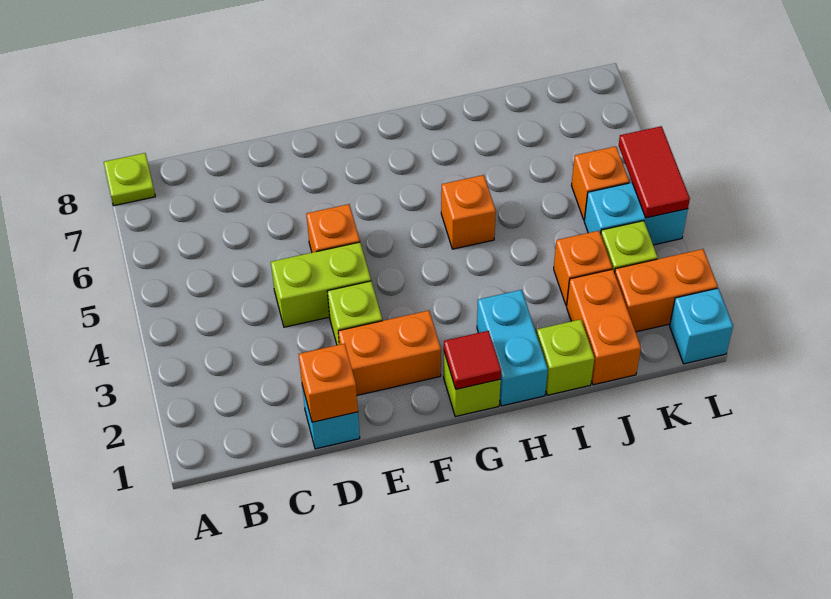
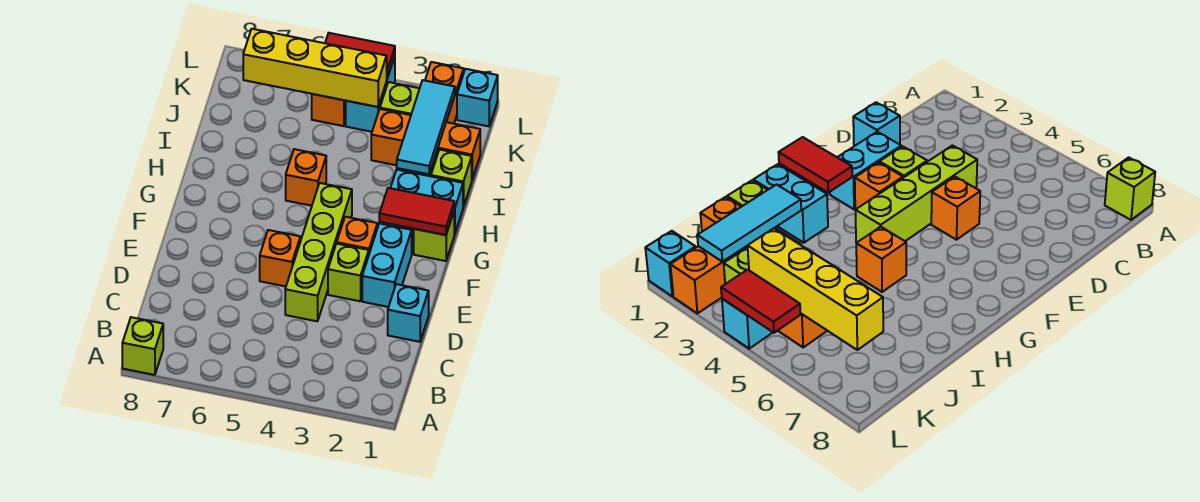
lime plate A8 level 1 -> lime brick A8 level 1
orange brick D1 level 2 -> orange brick F3 level 1
lime brick D4:E4 level 1 -> lime brick D4:G4 level 1
orange brick E2:F2 level 1 -> cyan brick E2:F2 level 1
red tile G1 level 2 -> red tile G1:G2 level 2
none -> cyan tile I2:K2 level 2
none -> yellow brick K4:K7 level 2

